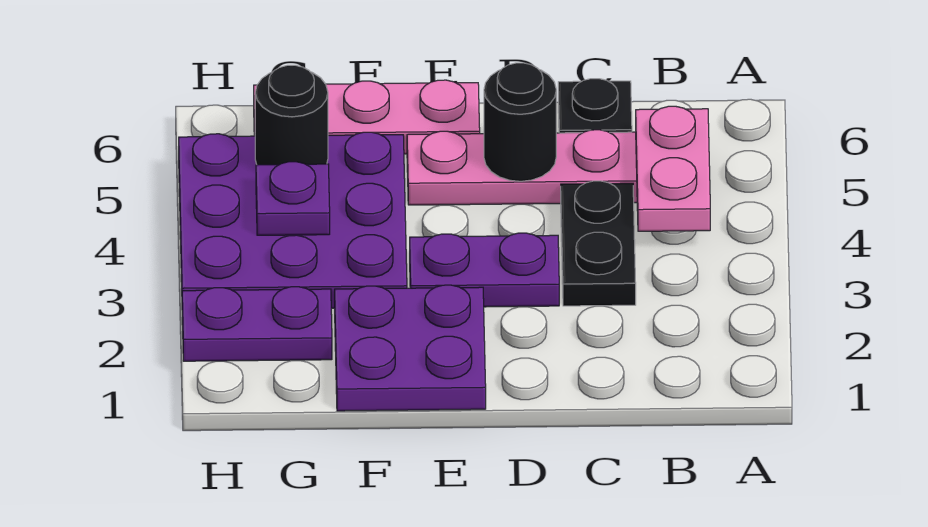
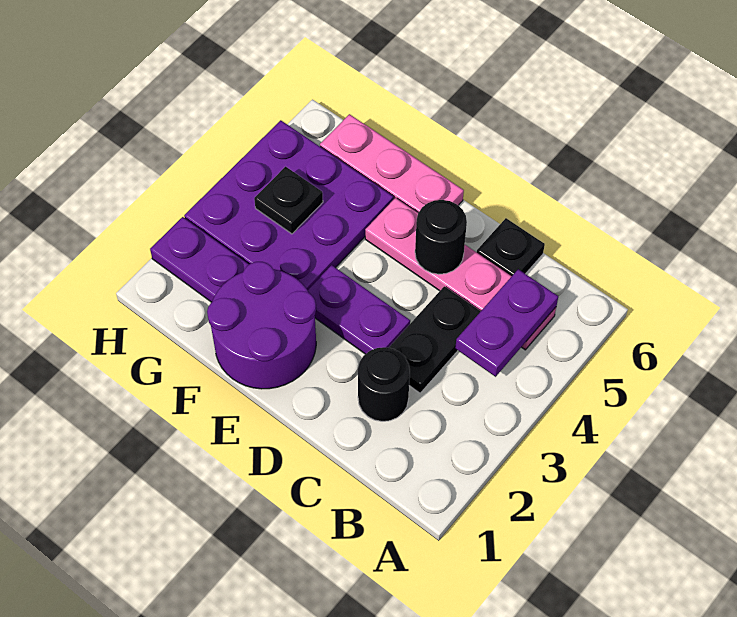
pink plate B4:B5 level 2 -> purple plate B4:B5 level 2
purple plate E1:F2 level 1 -> purple round brick E1:F2 level 1
purple plate G4 level 2 -> black plate G4 level 2
black round brick G5 level 2 -> black round brick C2 level 1

